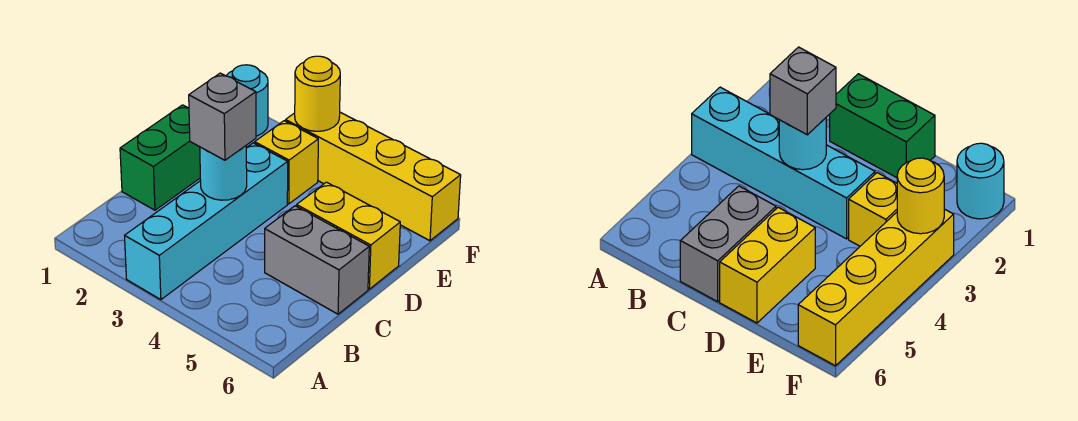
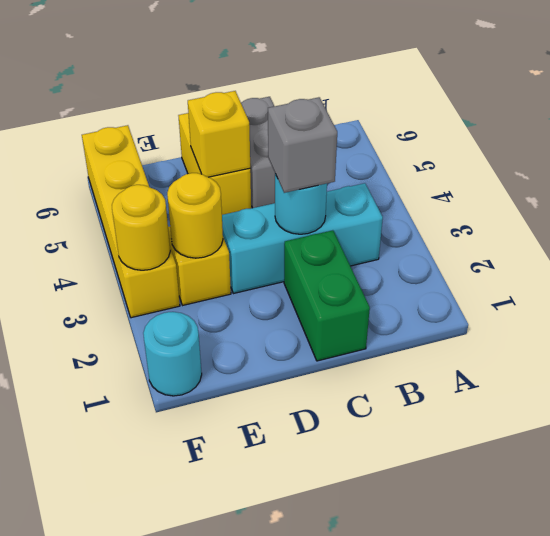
cyan brick A3:D3 level 1 -> cyan brick B3:D3 level 1
green brick C1:D1 level 1 -> green brick C1:C2 level 1
none -> yellow brick D5 level 2
none -> yellow round brick E3 level 2

